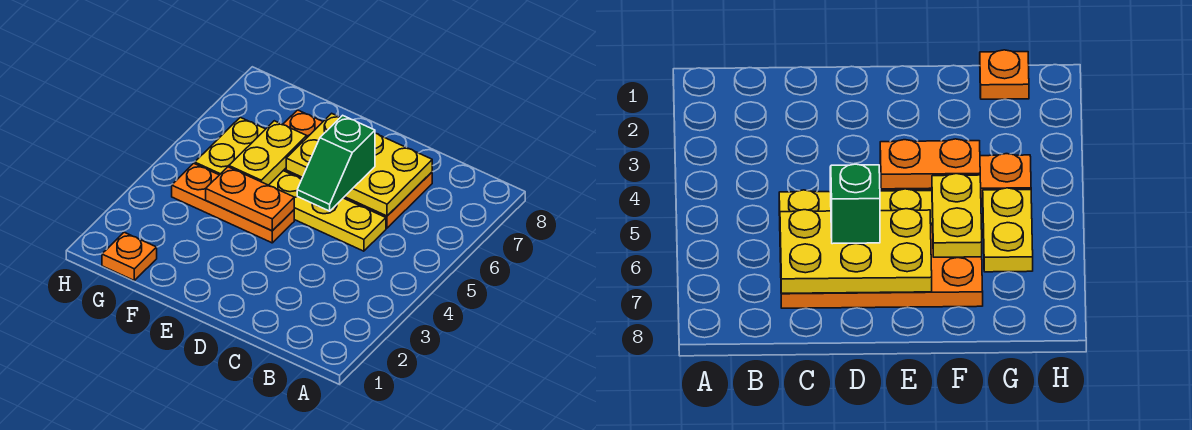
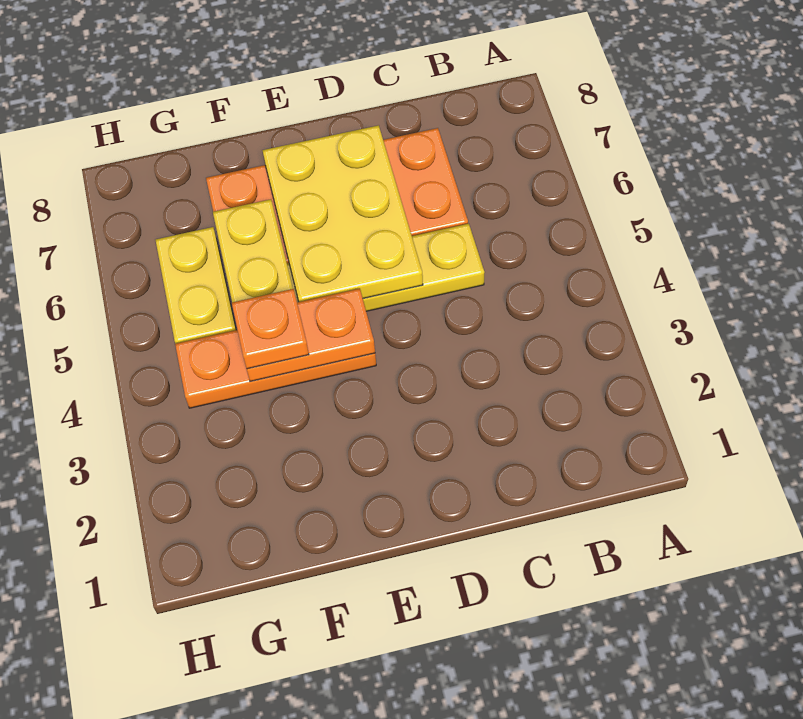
yellow plate C6:E7 level 2 -> yellow plate D5:E7 level 2
green slope D5:D6 level 3 top 6 -> none
orange plate G1 level 1 -> orange plate F4 level 3

